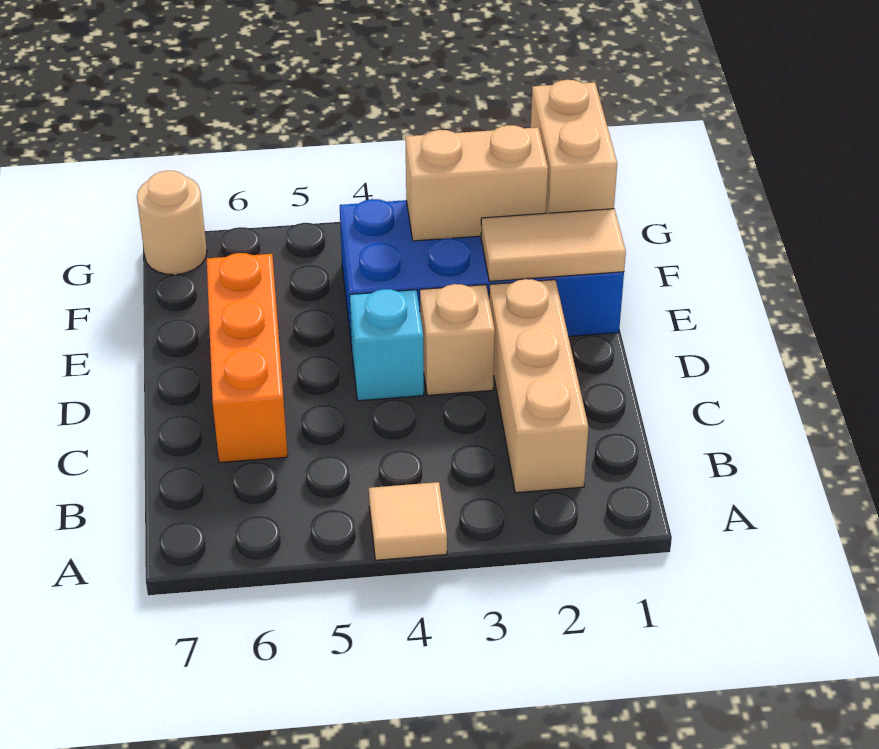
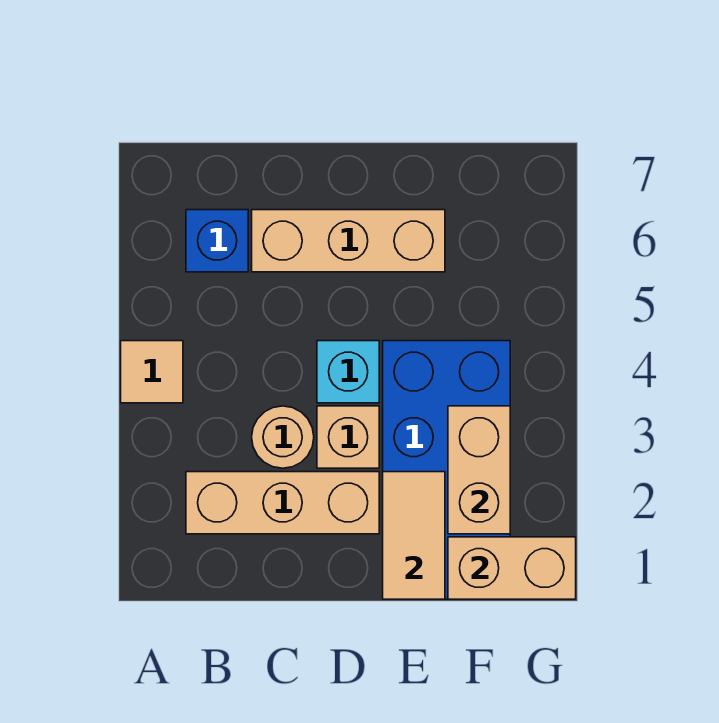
none -> blue brick B6 level 1
orange brick C6:E6 level 1 -> tan brick C6:E6 level 1
tan round brick G7 level 1 -> tan round brick C3 level 1

